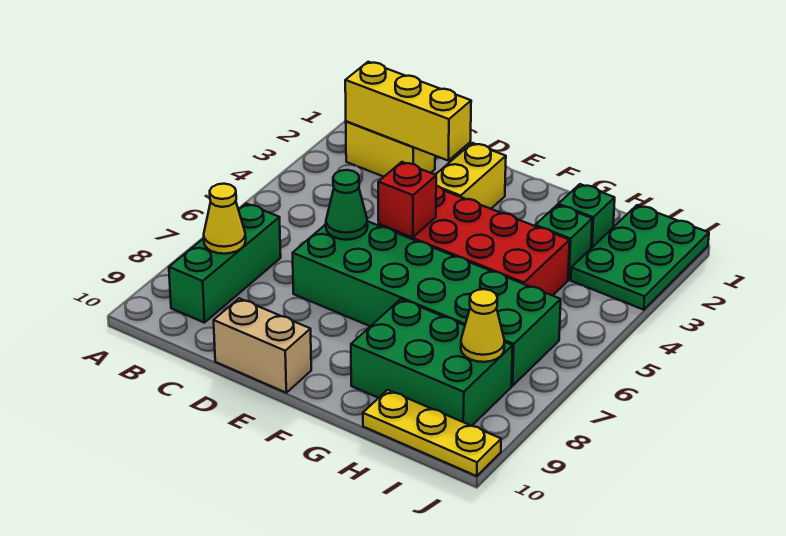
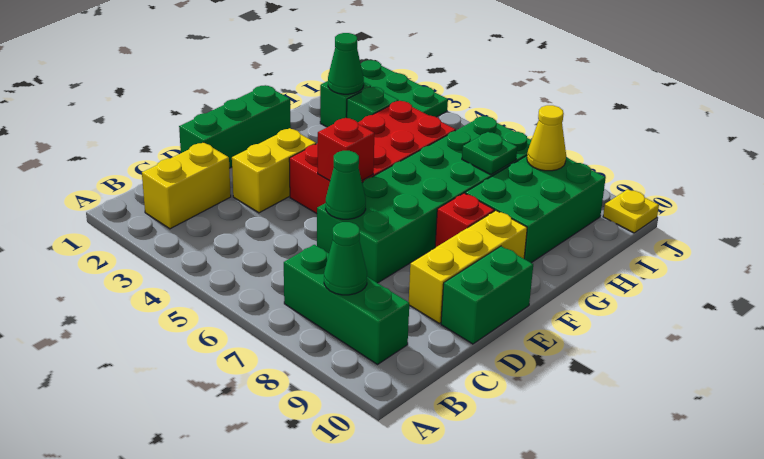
yellow brick B2:D2 level 2 -> yellow brick D9:F9 level 1
yellow cone B8 level 2 -> green cone B8 level 2
none -> green brick D1:F1 level 1
tan brick D10:E10 level 1 -> green brick D10:E10 level 1
yellow brick E2:E3 level 1 -> yellow brick D3:E3 level 1
none -> red brick F8 level 1
none -> green cone H2 level 2
none -> green plate H7 level 2
yellow plate H10:J10 level 1 -> yellow plate J10 level 1

